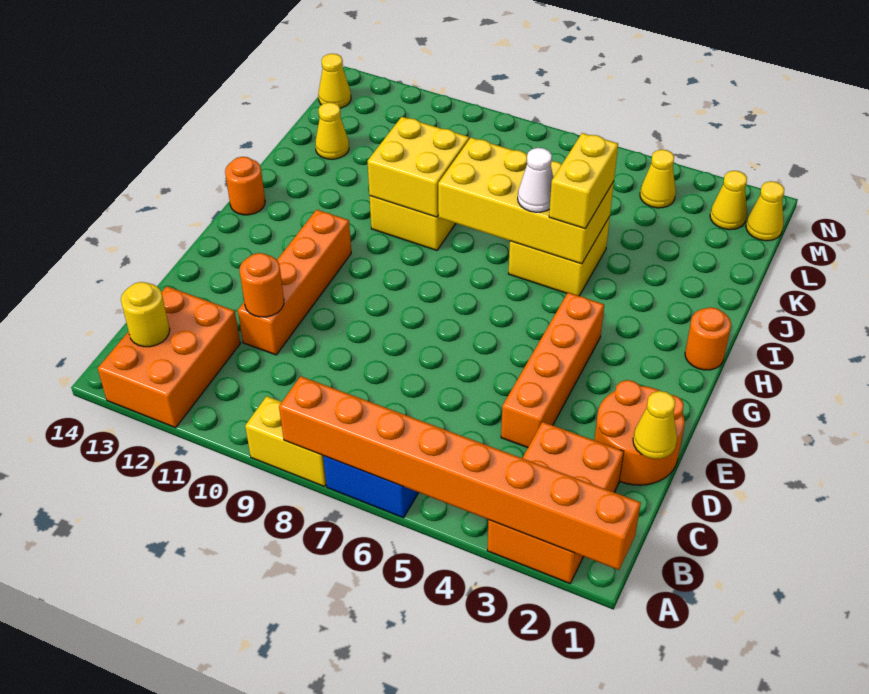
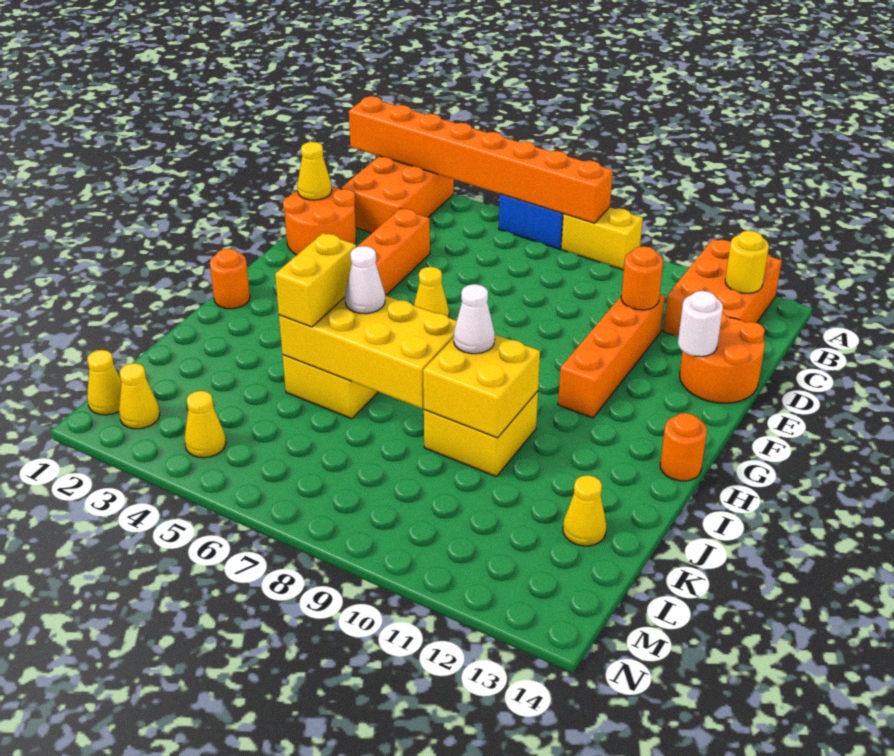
none -> orange round brick D13:E14 level 1
none -> white round brick E13 level 2
none -> white cone I9 level 3
yellow cone M14 level 1 -> yellow cone F6 level 1

